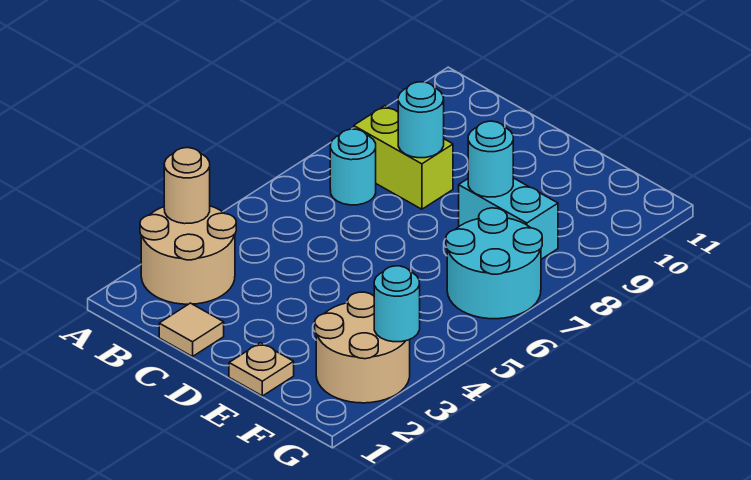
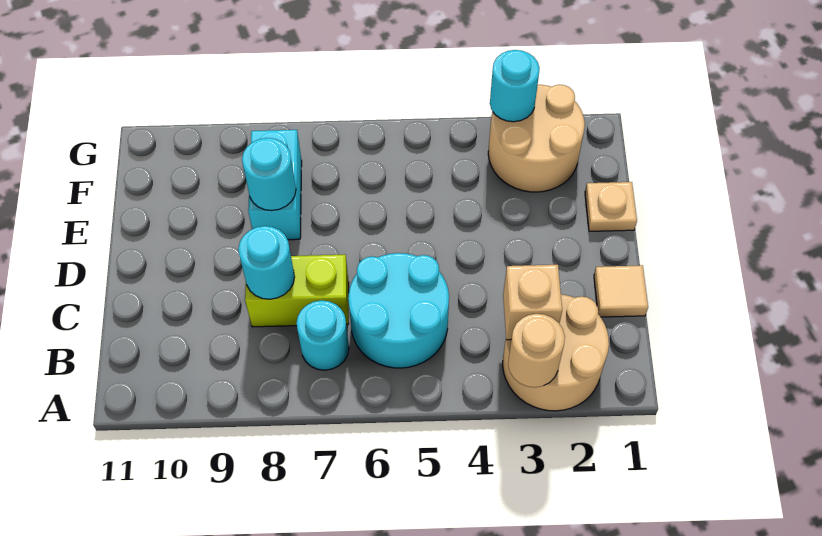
none -> tan brick B3 level 2
lime brick B8:C8 level 1 -> lime brick C7:C8 level 1
cyan round brick F6:G7 level 1 -> cyan round brick B5:C6 level 1

